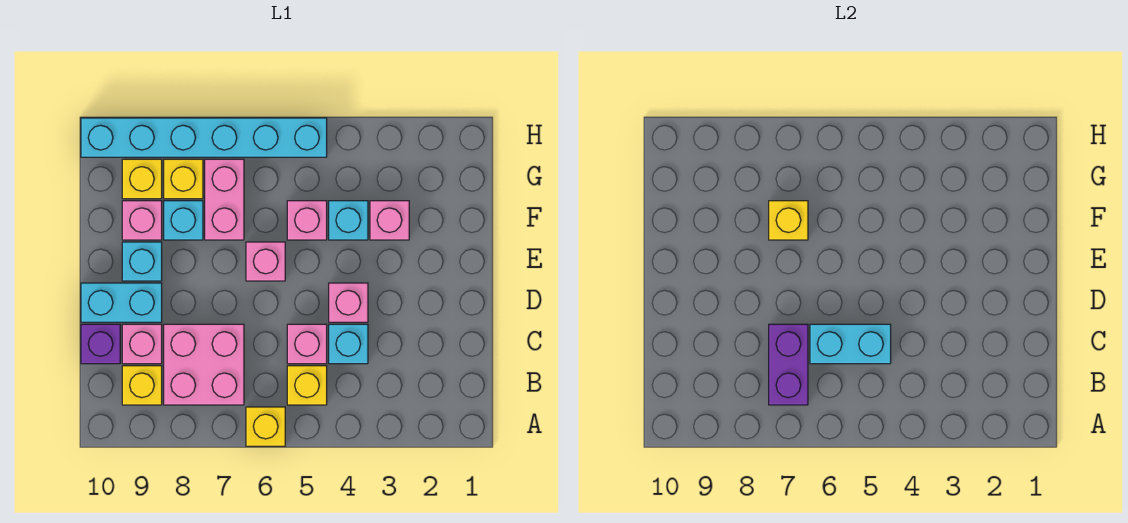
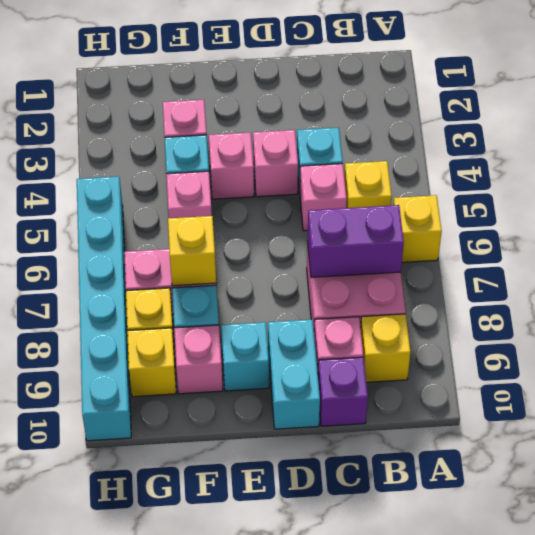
cyan brick C5:C6 level 2 -> none
pink brick E6 level 1 -> pink brick E4 level 1

